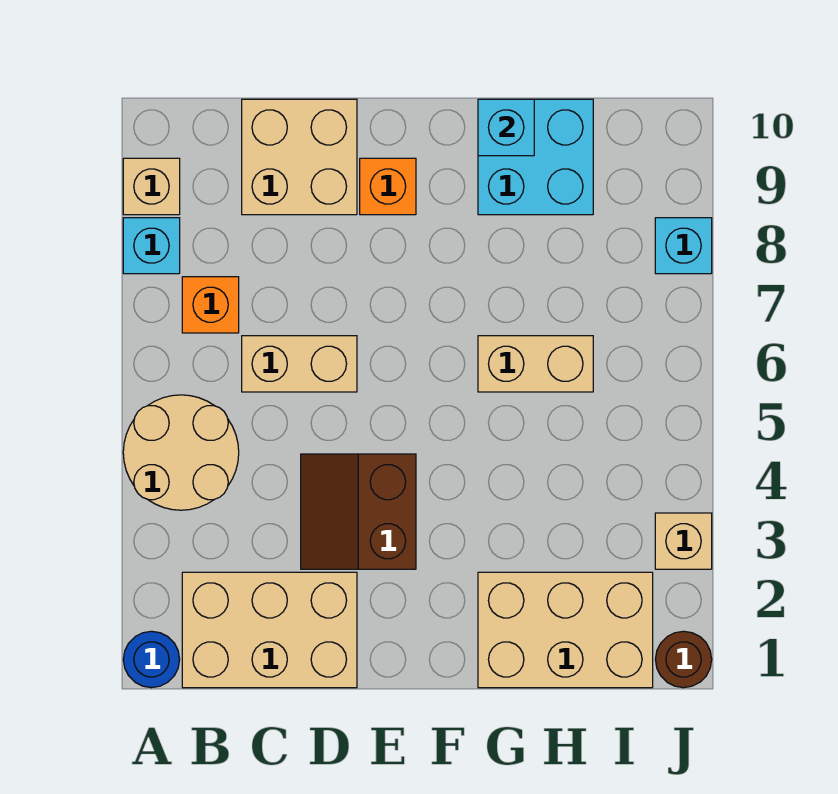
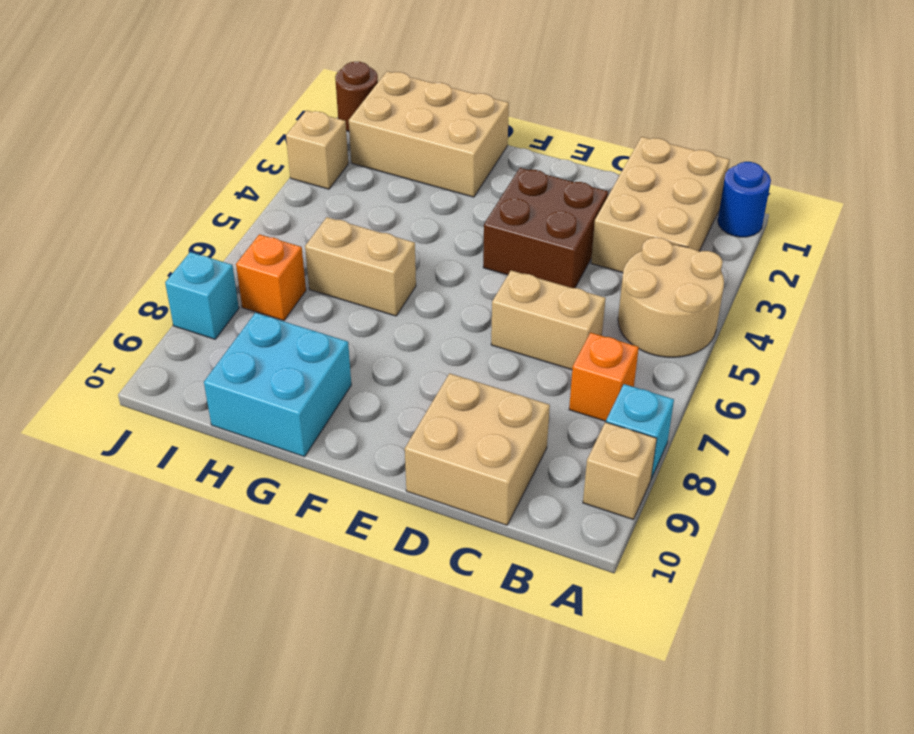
tan brick B1:D2 level 1 -> tan brick B1:C3 level 1
brown slope D3:E4 level 1 top E -> brown brick D3:E4 level 1
orange brick E9 level 1 -> orange brick I7 level 1
cyan brick G10 level 2 -> none

